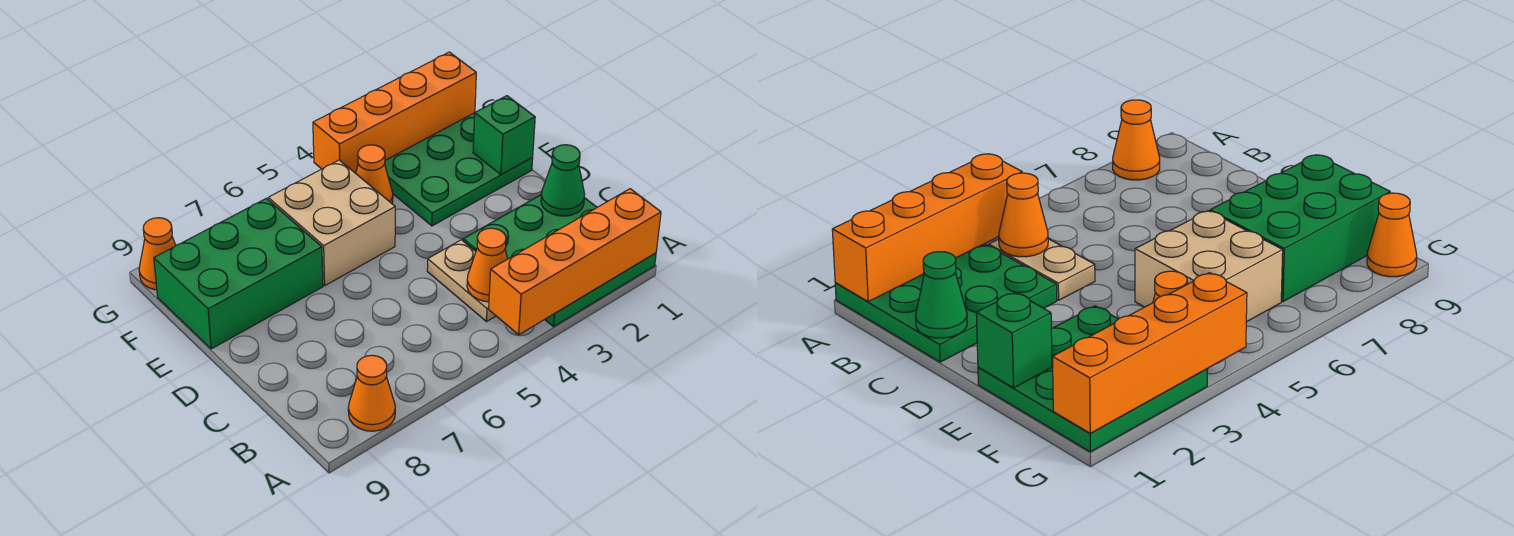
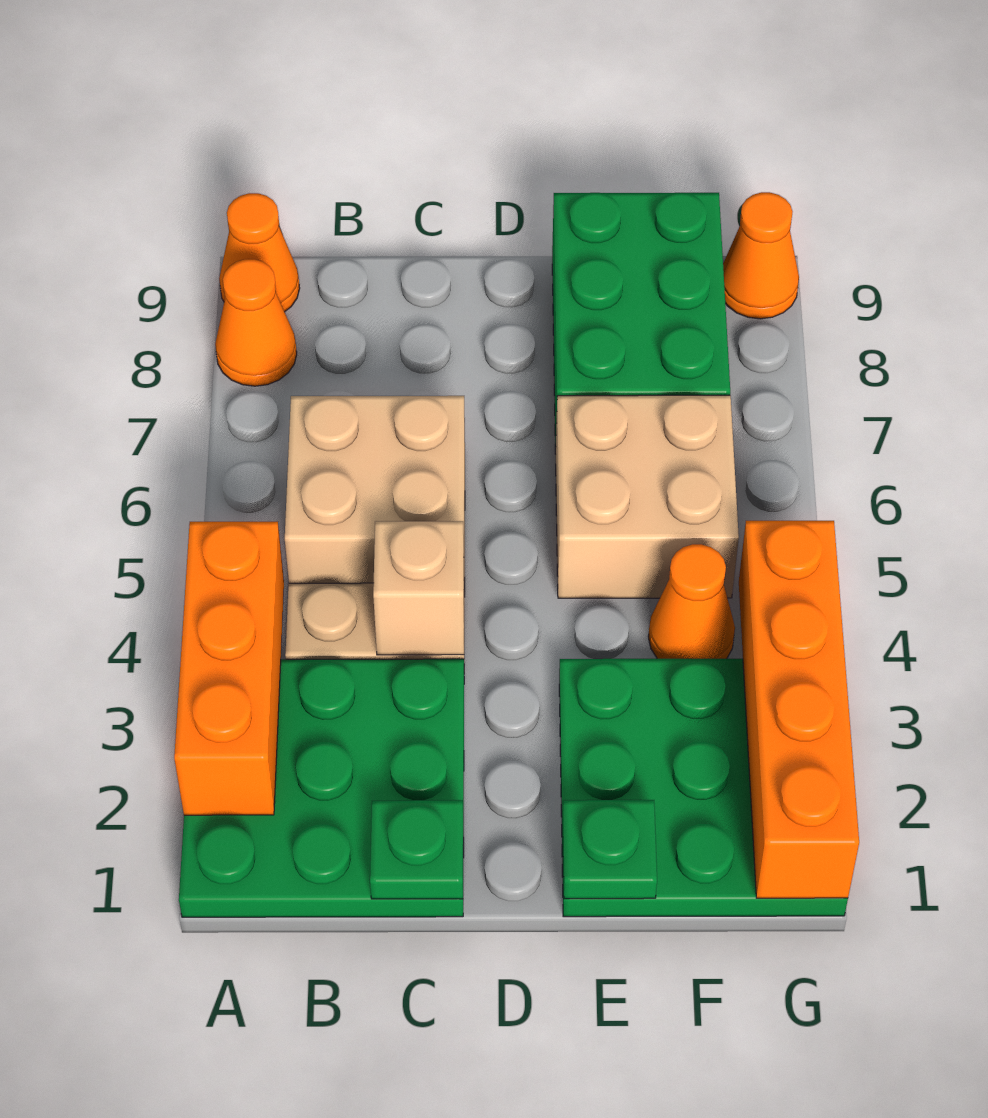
orange brick A1:A4 level 2 -> orange brick A2:A4 level 2
orange cone B4 level 2 -> orange cone A9 level 1
none -> tan brick B5:C6 level 1
green cone C1 level 2 -> green plate C1 level 2
none -> tan brick C4 level 2
green brick E1 level 2 -> green plate E1 level 2

